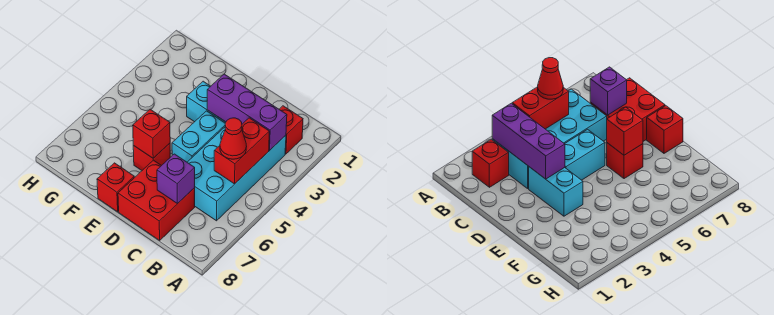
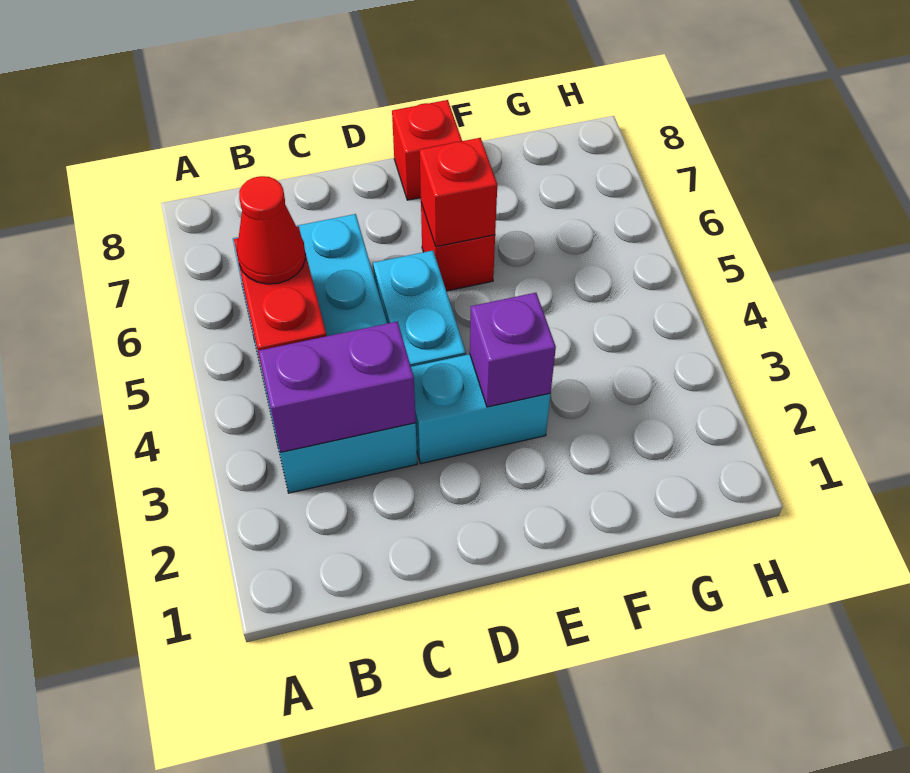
red brick B2 level 1 -> none
purple brick B3:D3 level 2 -> purple brick B3:C3 level 2
red brick C7:D8 level 1 -> none
purple brick C7 level 2 -> purple brick E3 level 2

